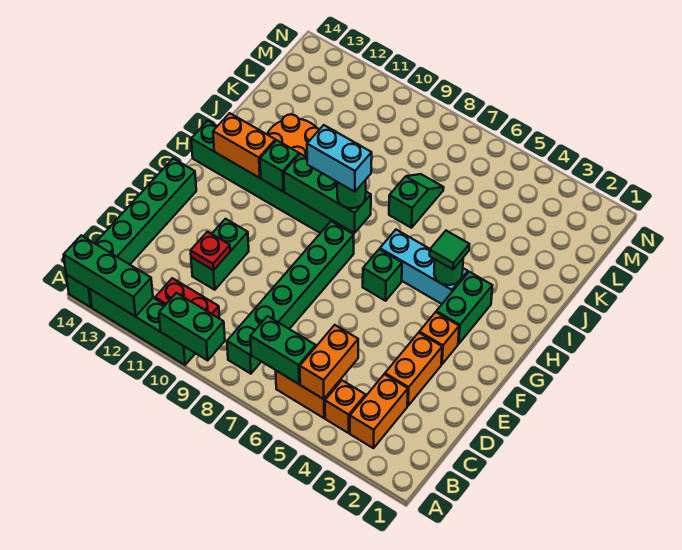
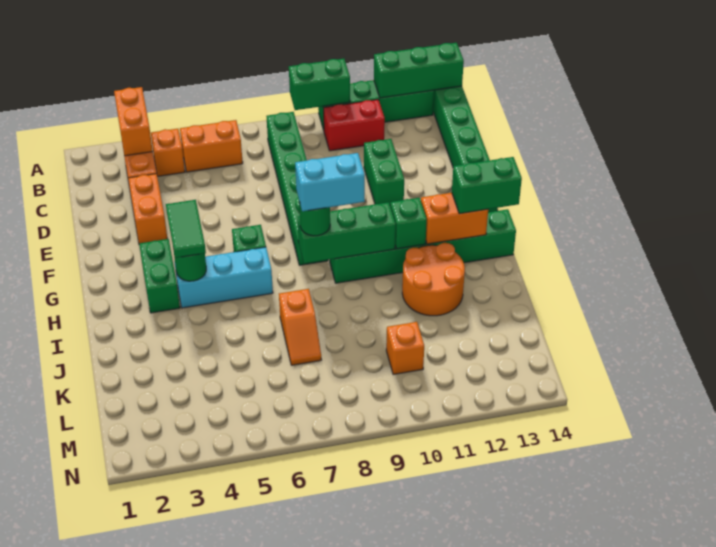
orange brick B5:C5 level 2 -> orange brick A3:B3 level 2
green brick B6:B7 level 2 -> green brick H13:H14 level 3
red plate D11 level 2 -> none
orange brick F3 level 1 -> orange brick L10 level 1
green tile H4 level 3 -> green tile G4:H4 level 3
green slope J7:K7 level 1 top J -> orange slope J7:K7 level 1 top J

